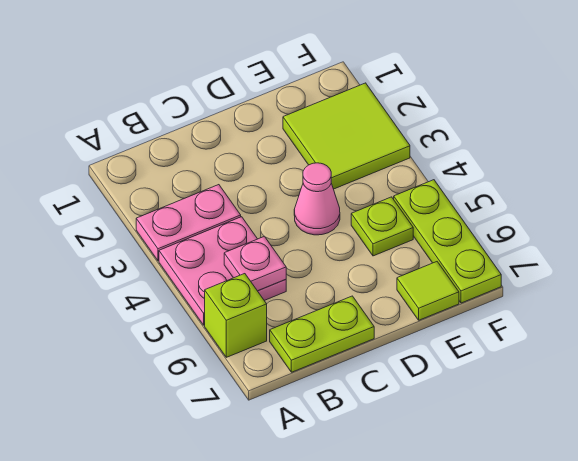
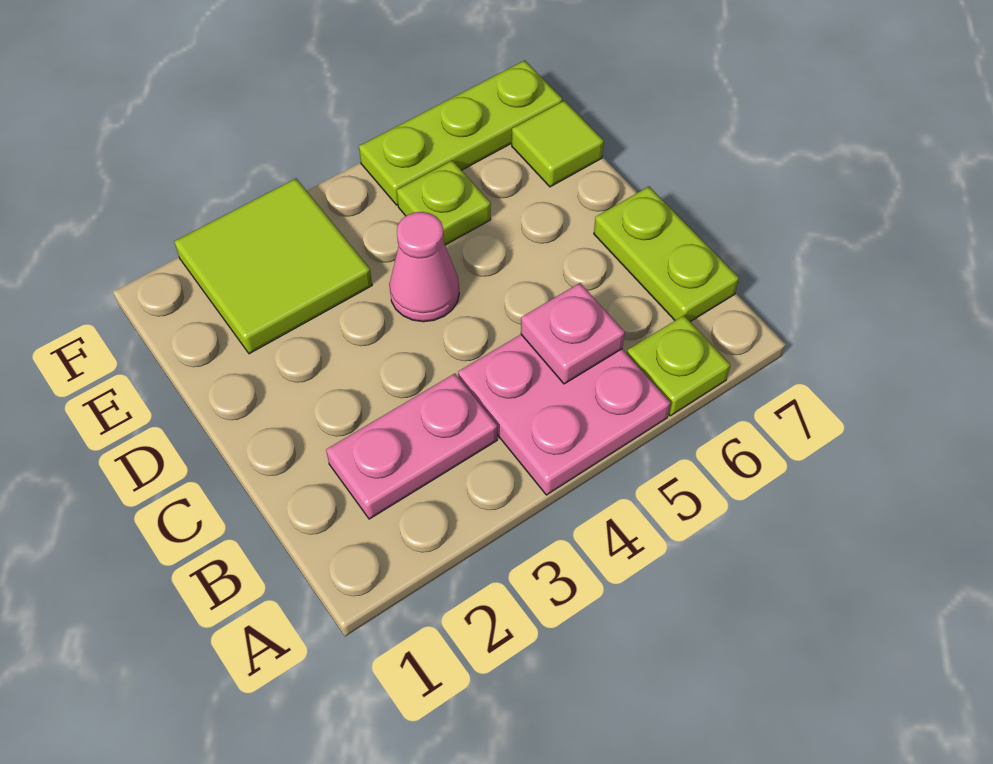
pink plate A3:B3 level 1 -> pink plate B2:B3 level 1
lime brick A6 level 1 -> lime plate A6 level 1

